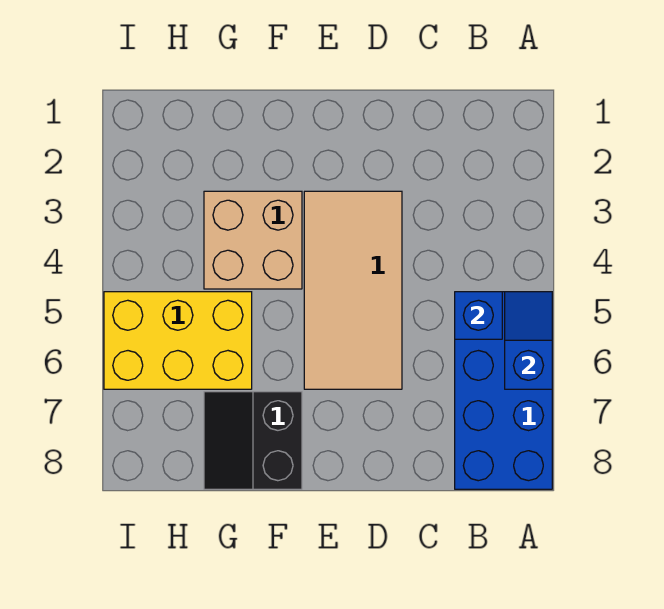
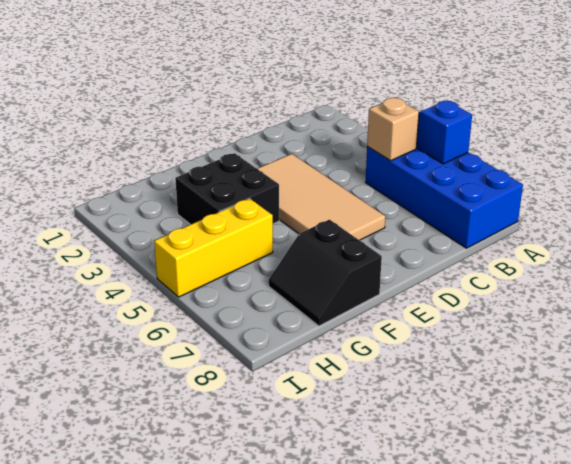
blue brick B5 level 2 -> tan brick B5 level 2
tan brick F3:G4 level 1 -> black brick F3:G4 level 1
yellow brick G5:I6 level 1 -> yellow brick G5:I5 level 1

